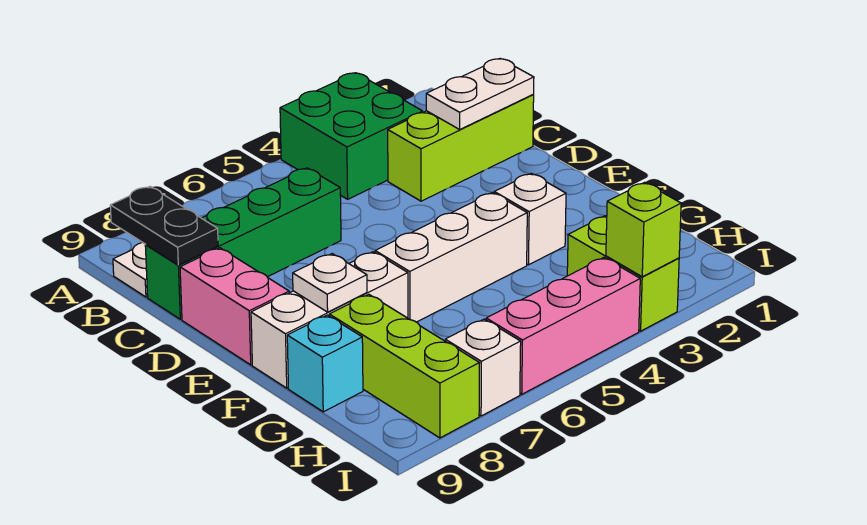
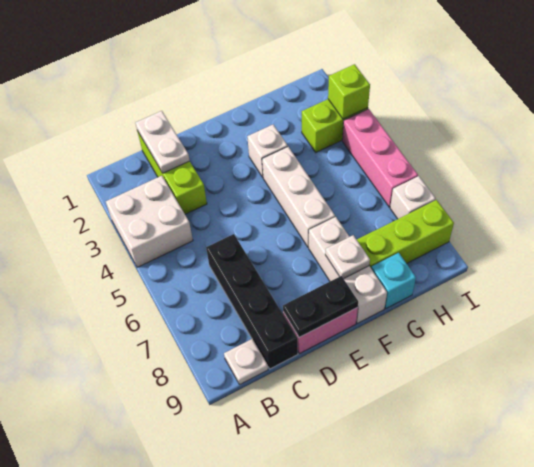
green brick A3:B4 level 1 -> white brick A3:B4 level 1
black plate B9:C9 level 2 -> black plate D9:E9 level 2
green brick C6:C9 level 1 -> black brick C6:C9 level 1

